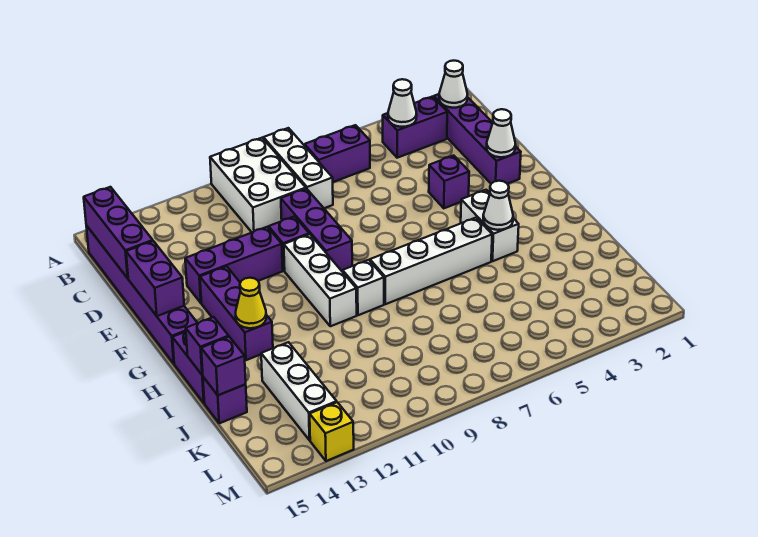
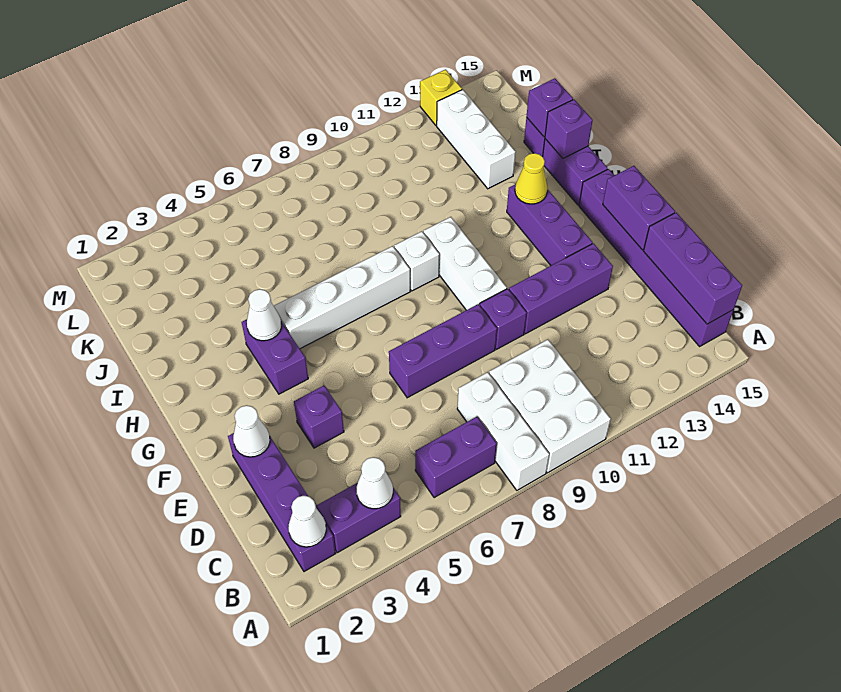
purple brick D9:F9 level 1 -> purple brick E7:E9 level 1
white brick G4:H4 level 1 -> purple brick G4:H4 level 1

